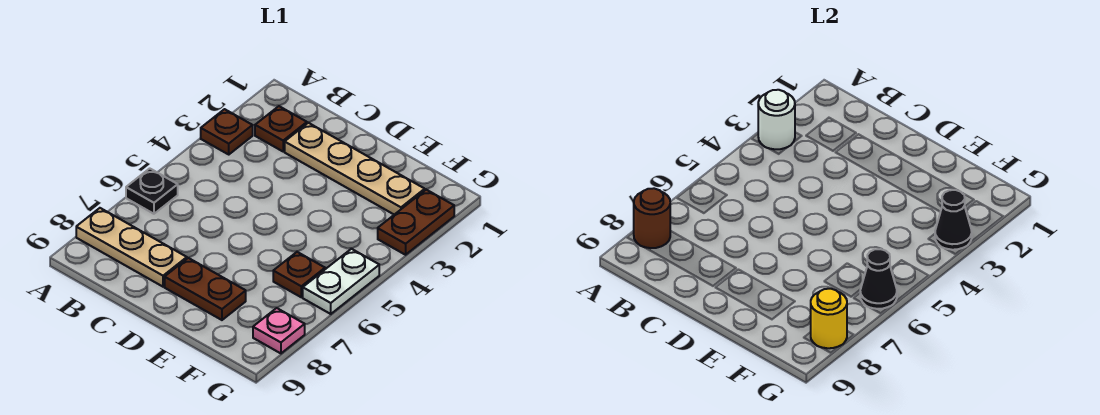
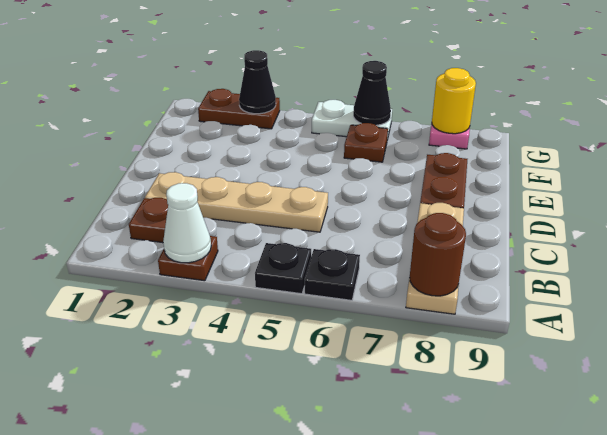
white round brick A3 level 2 -> white cone A3 level 2
none -> black plate A5 level 1
tan plate C2:F2 level 1 -> tan plate C2:C5 level 1

